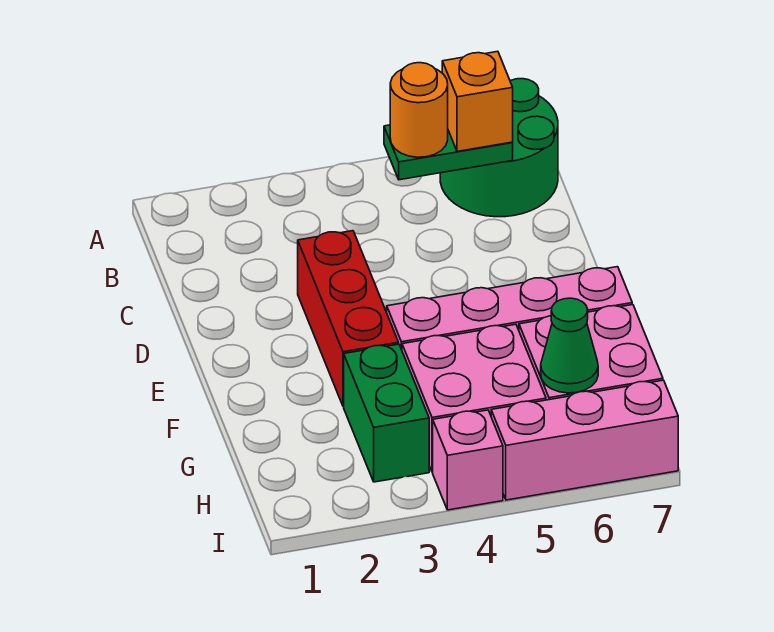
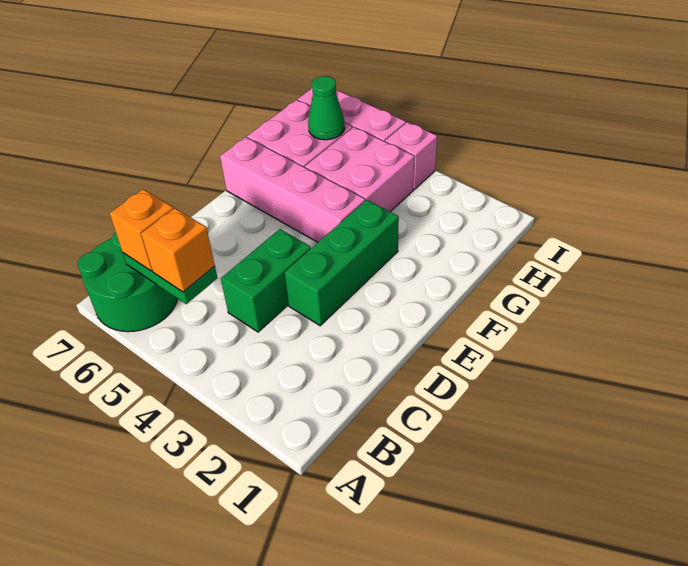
orange round brick B5 level 3 -> orange brick B5 level 3
red brick D3:F3 level 1 -> green brick D3:F3 level 1
green brick G3:H3 level 1 -> green brick C4:D4 level 1

